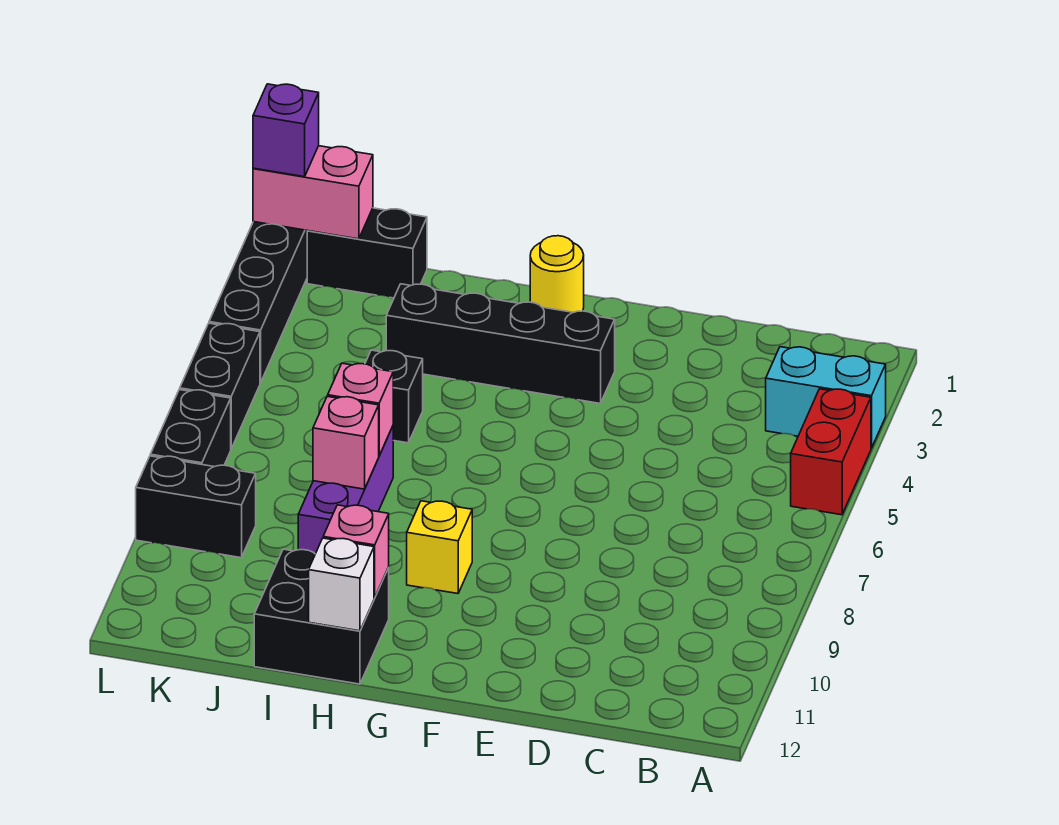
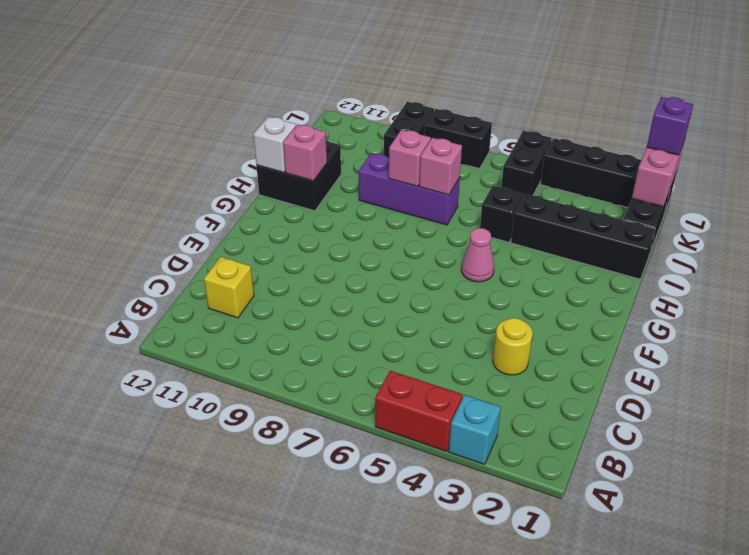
cyan brick A3:B3 level 1 -> cyan brick A3 level 1
black brick F3:I3 level 1 -> black brick I1:I4 level 1
yellow round brick G1 level 1 -> yellow round brick D3 level 1
none -> pink cone G5 level 1
yellow brick G9 level 1 -> yellow brick C11 level 1
black brick L5:L6 level 1 -> black brick K5:L5 level 1

